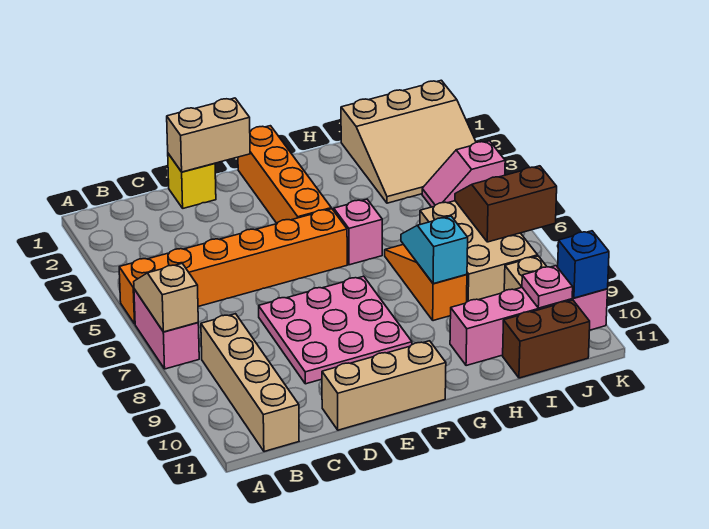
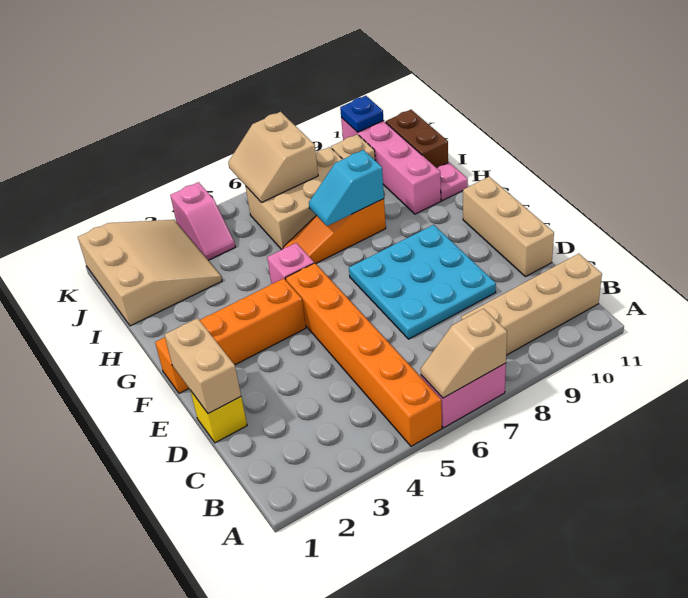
pink plate D7:F9 level 1 -> cyan plate D7:F9 level 1
brown slope J6:K7 level 2 top 7 -> tan slope J6:K7 level 2 top 7
pink plate J10 level 2 -> pink plate H11 level 1
blue brick K10 level 2 -> blue plate K10 level 2

